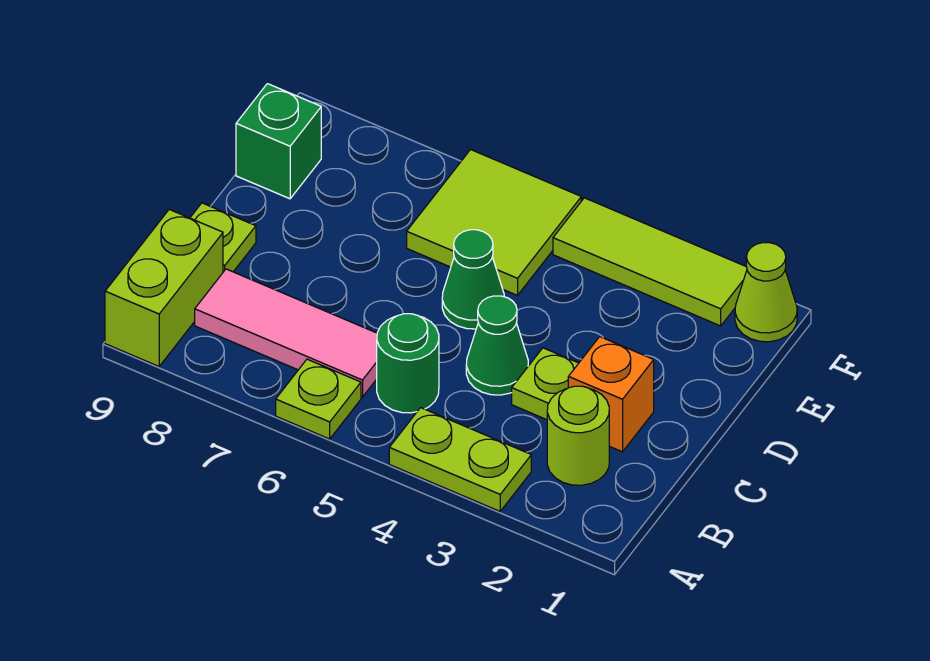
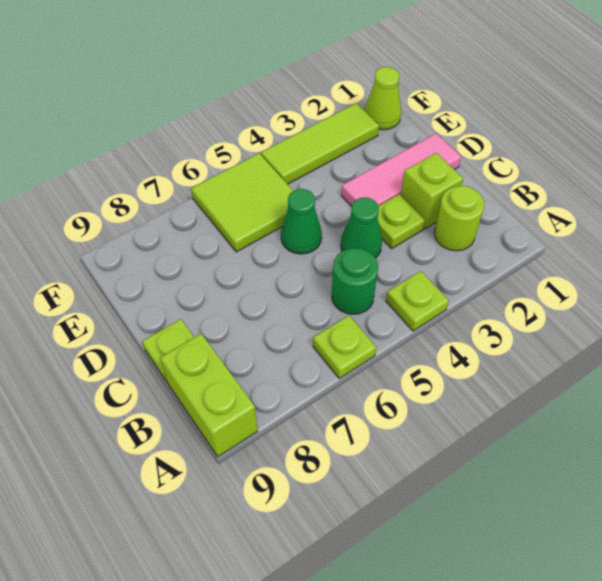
lime plate A3:A4 level 1 -> lime plate A4 level 1
pink tile B6:B8 level 1 -> pink tile D1:D3 level 1
orange brick C2 level 1 -> lime brick C2 level 1
green brick E9 level 1 -> none

